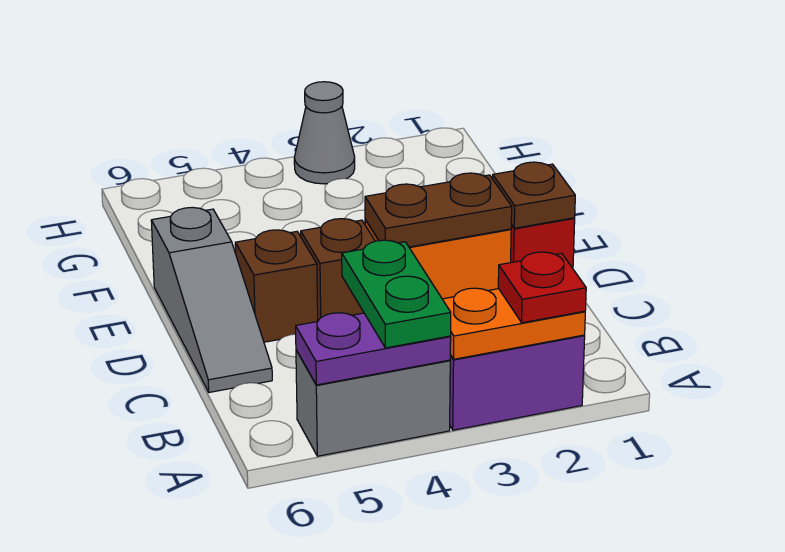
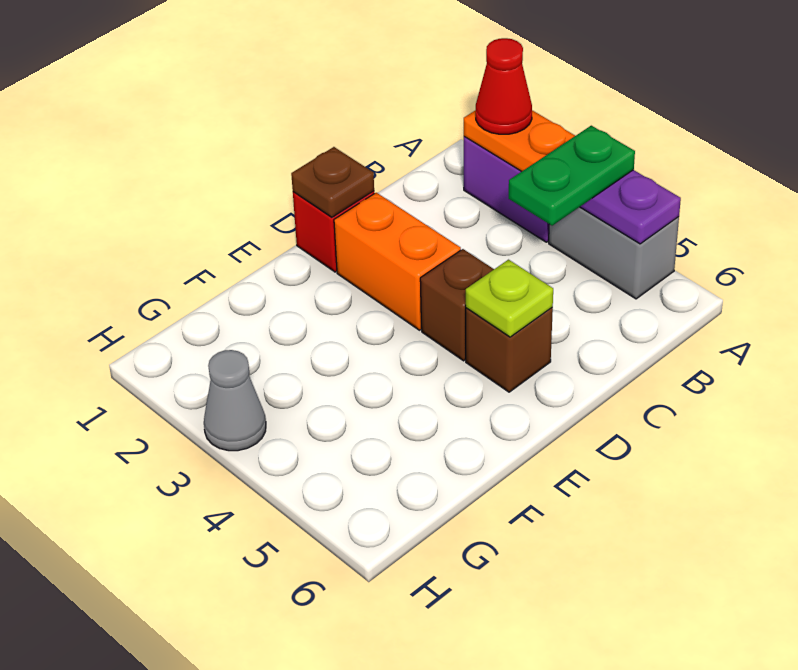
red plate A2 level 3 -> red cone A2 level 3
grey slope C6:E6 level 1 top E -> none
brown plate D2:D3 level 2 -> none
none -> lime plate D5 level 2

